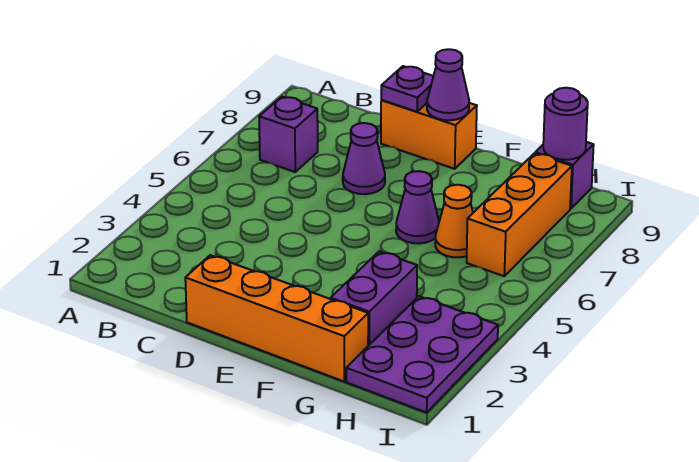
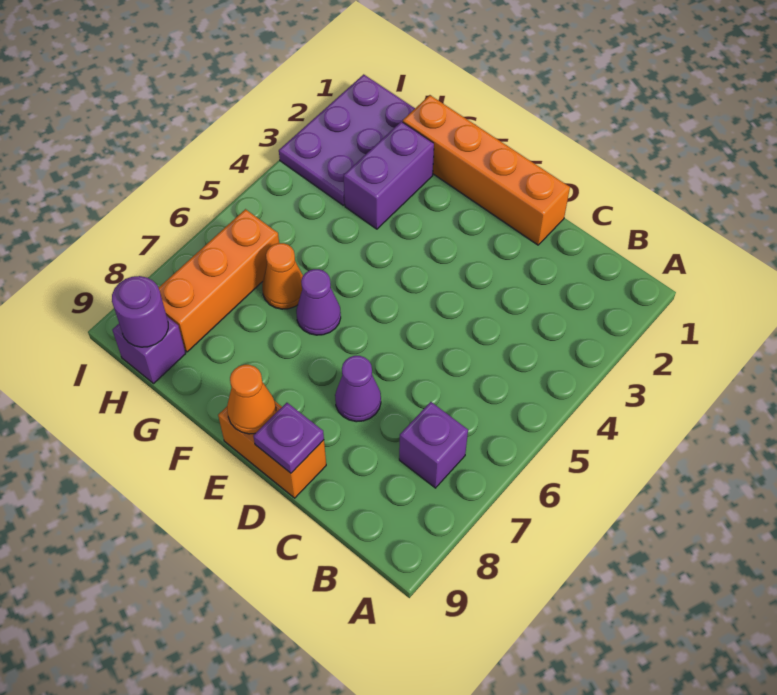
purple cone E9 level 2 -> orange cone E9 level 2

